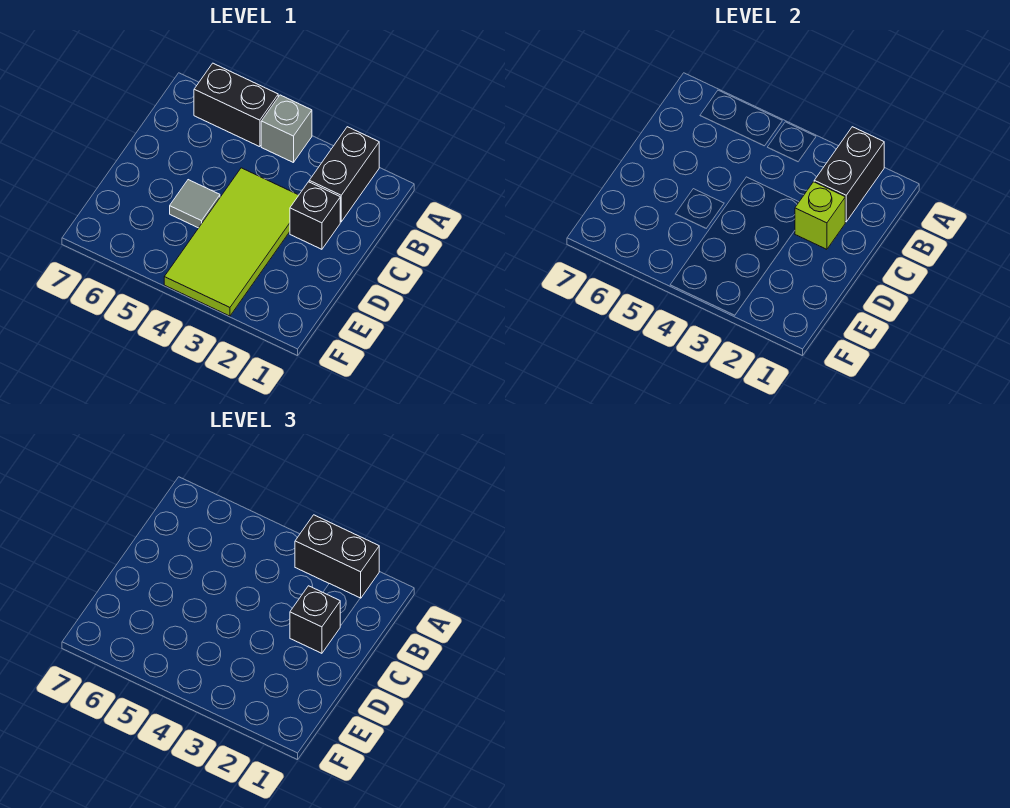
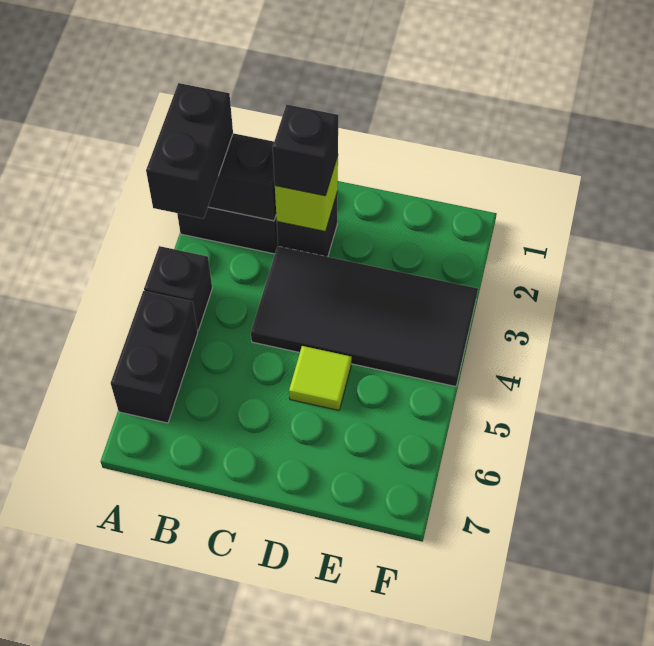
grey brick A4 level 1 -> black brick A4 level 1
lime tile C3:F4 level 1 -> black tile C3:F4 level 1
grey tile D5 level 1 -> lime tile D5 level 1

